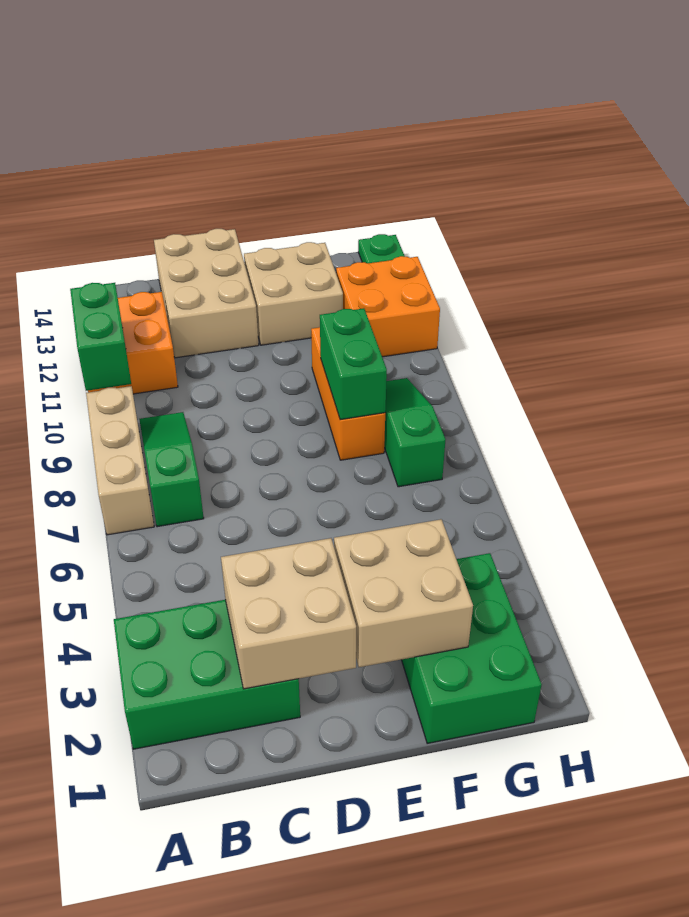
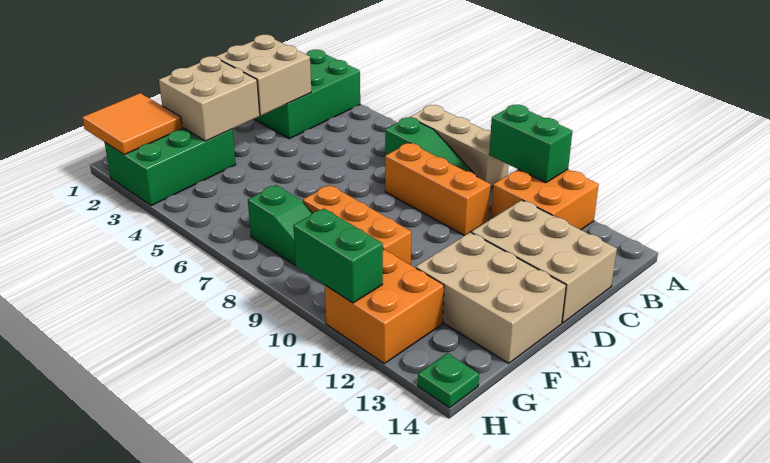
none -> orange brick C8:C10 level 1
tan brick E12:F13 level 1 -> tan brick E12:F14 level 1
green brick F1:G3 level 1 -> green brick F2:H3 level 1
green brick F8:F9 level 2 -> green brick H10:H11 level 2
none -> orange tile G1:H2 level 2

